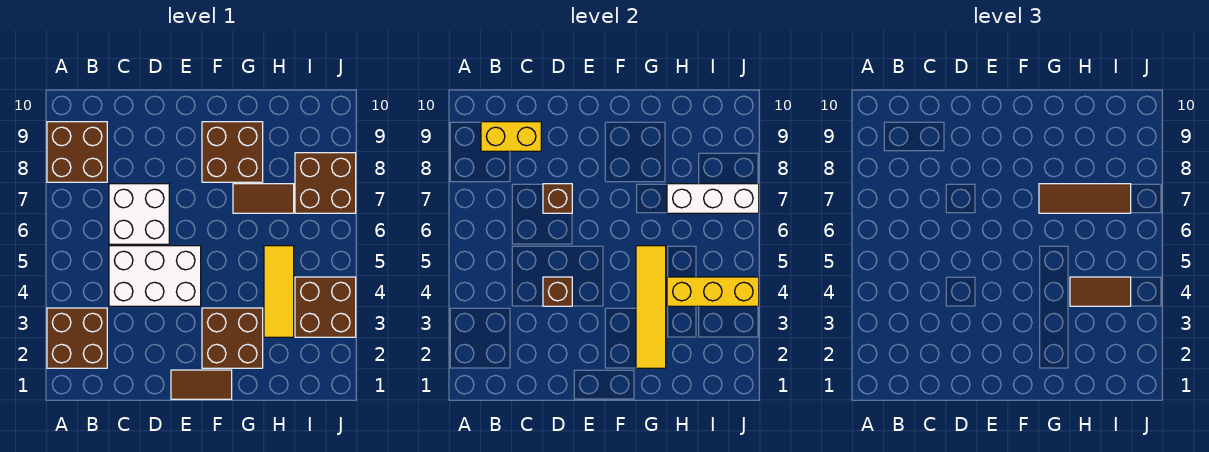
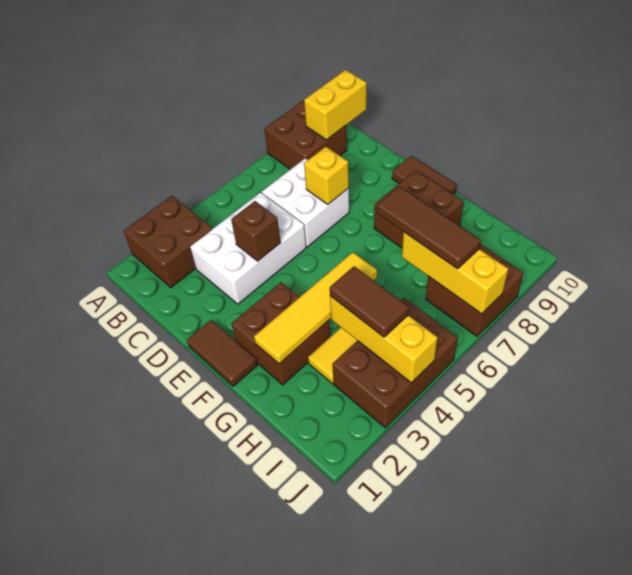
yellow brick B9:C9 level 2 -> yellow brick B9:B10 level 2
white brick C4:E5 level 1 -> white brick C3:D5 level 1
brown brick D7 level 2 -> yellow brick D7 level 2
brown tile G7:H7 level 1 -> brown tile E10:F10 level 1
white brick H7:J7 level 2 -> yellow brick H7:J7 level 2
brown brick I3:J4 level 1 -> brown brick I3:J5 level 1

